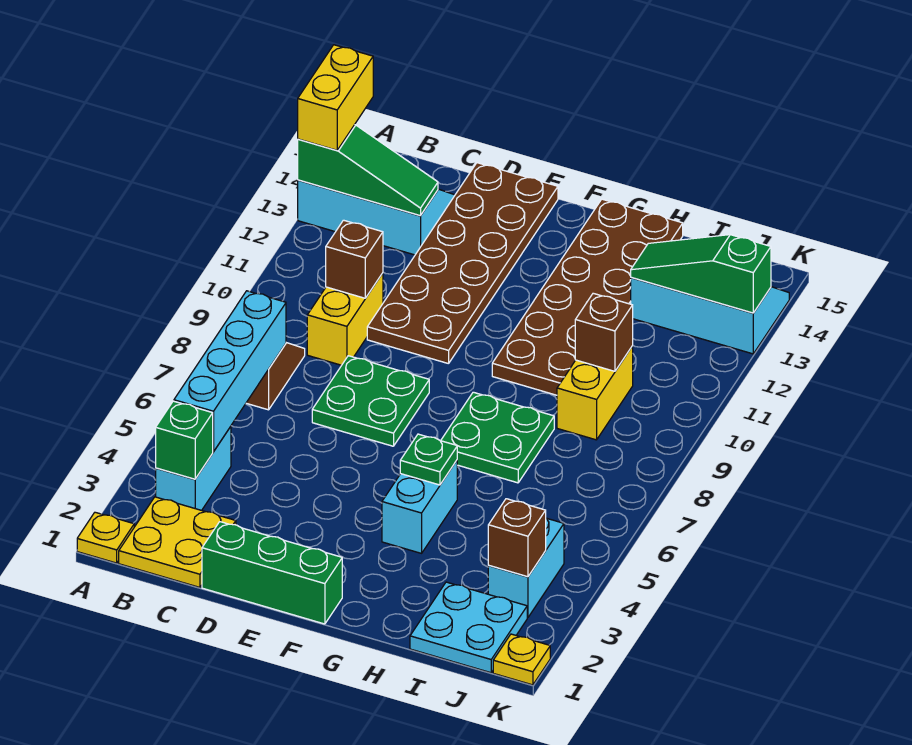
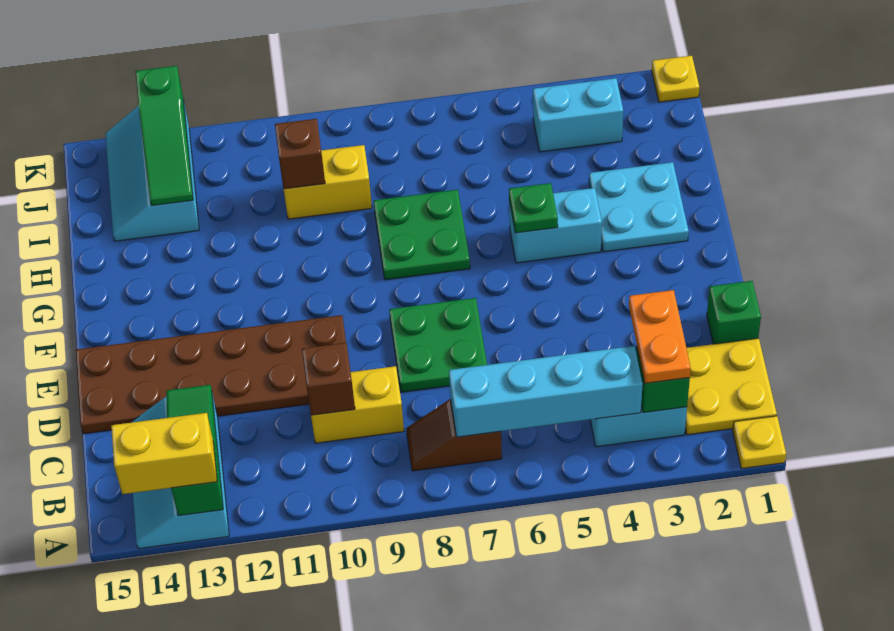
none -> orange plate B3:C3 level 3
green brick D1:F1 level 1 -> green brick D1 level 1
brown plate G10:H15 level 1 -> none
cyan plate I1:J2 level 1 -> cyan plate G2:H3 level 1
brown brick J3 level 2 -> none

